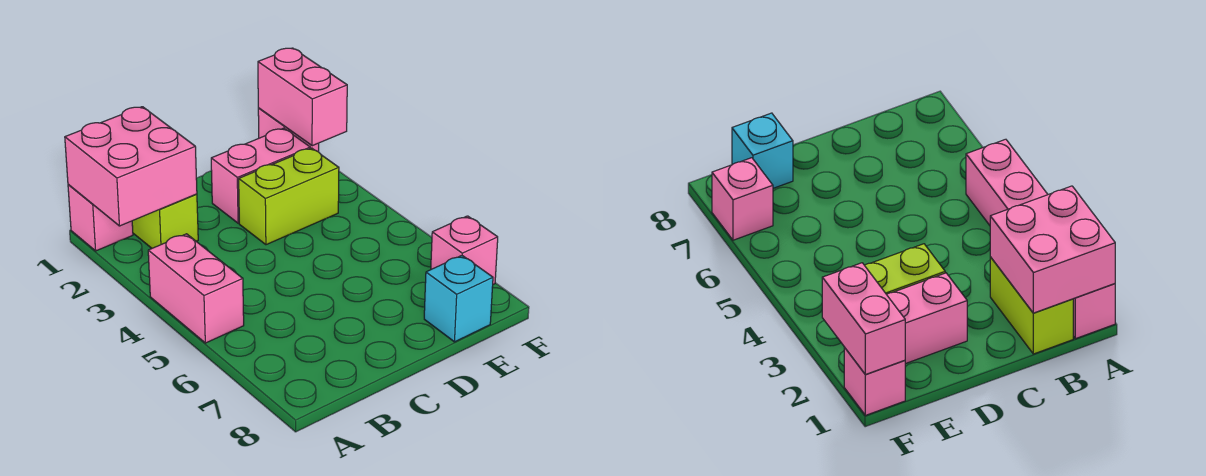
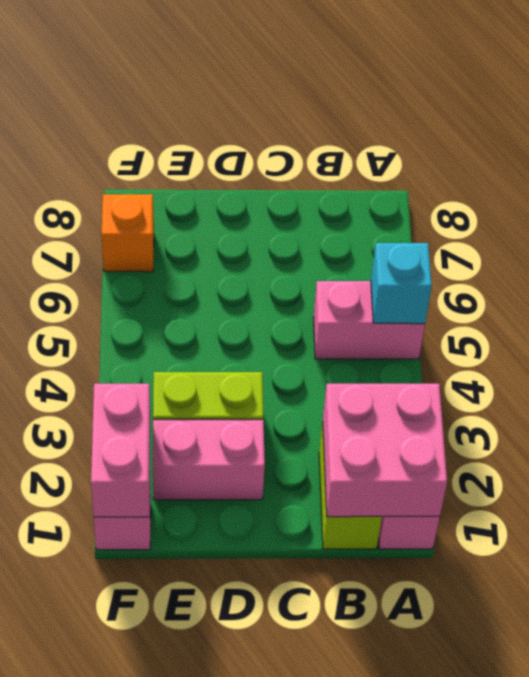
pink brick A4:A5 level 1 -> pink brick A5:B5 level 1
cyan brick E8 level 1 -> cyan brick A5 level 2
pink brick F7 level 1 -> orange brick F7 level 1

